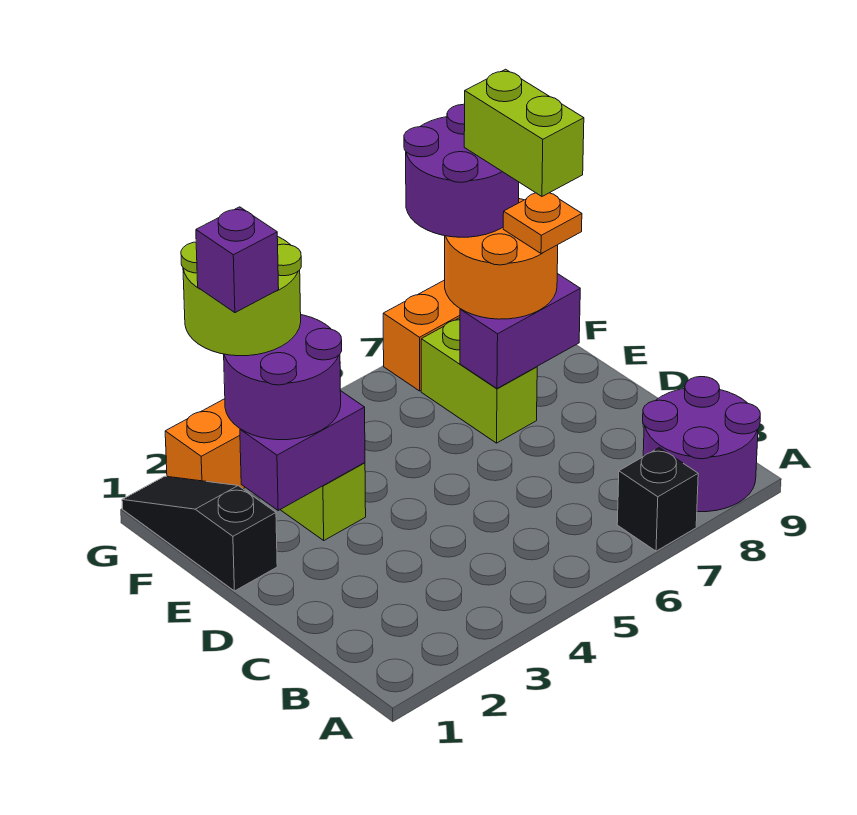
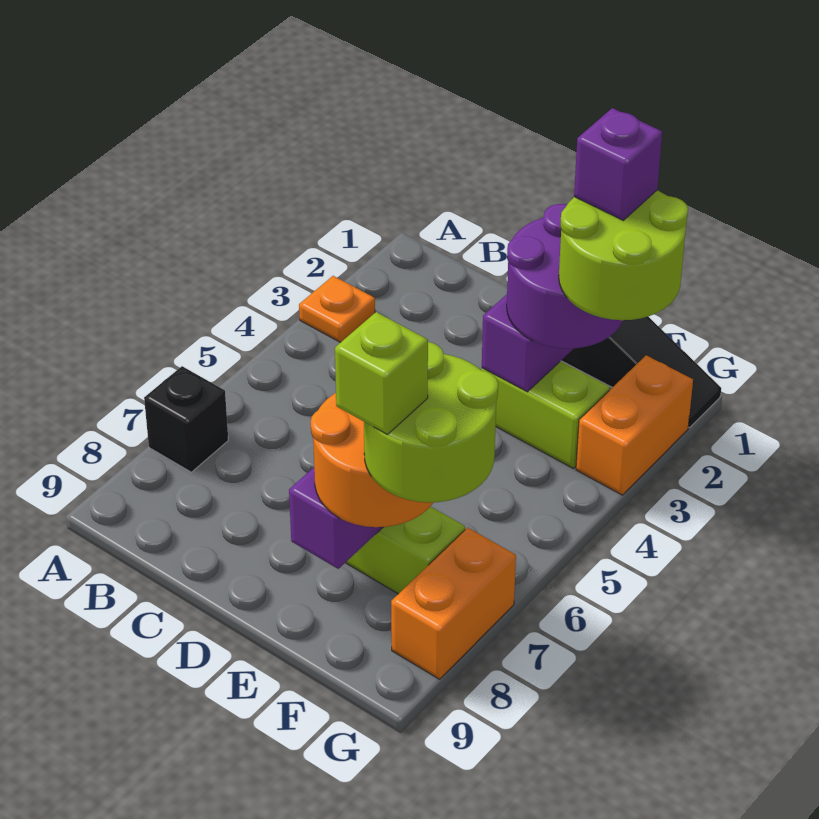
purple round brick A8:B9 level 1 -> none
orange plate E8 level 4 -> orange plate A3 level 1
lime brick E8:F8 level 5 -> lime brick F8 level 5
purple round brick F7:G8 level 4 -> lime round brick F7:G8 level 4

